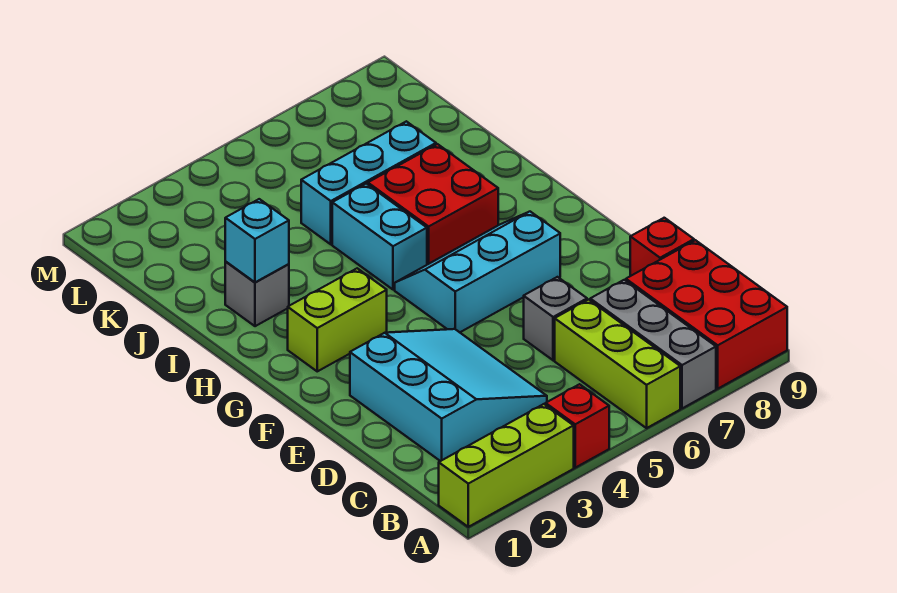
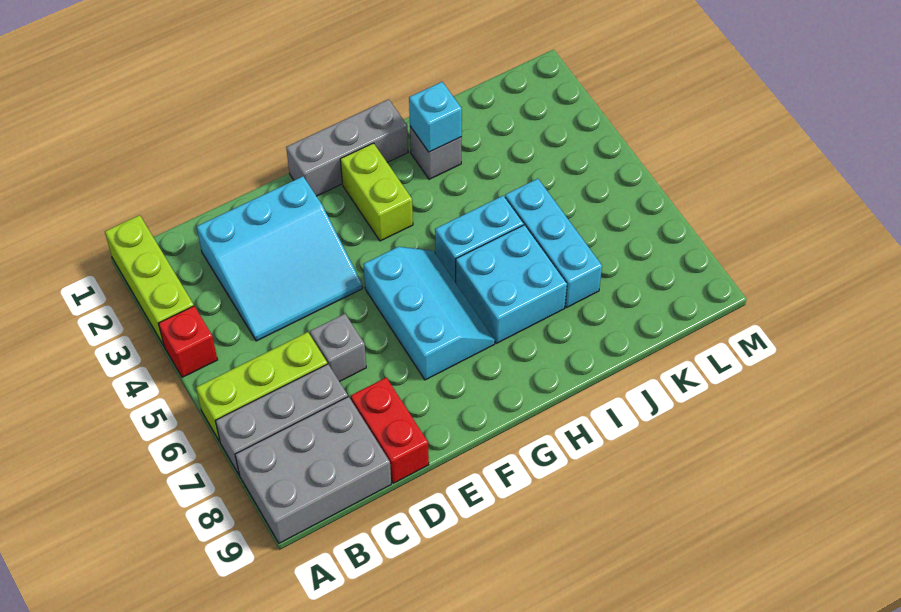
red brick A8:C9 level 1 -> grey brick A8:C9 level 1
red brick D9 level 1 -> red brick D8:D9 level 1
none -> grey brick F1:H1 level 1
red brick H6:I7 level 1 -> cyan brick H6:I7 level 1

